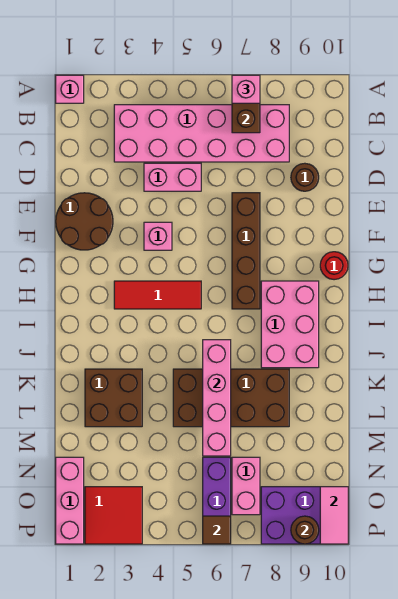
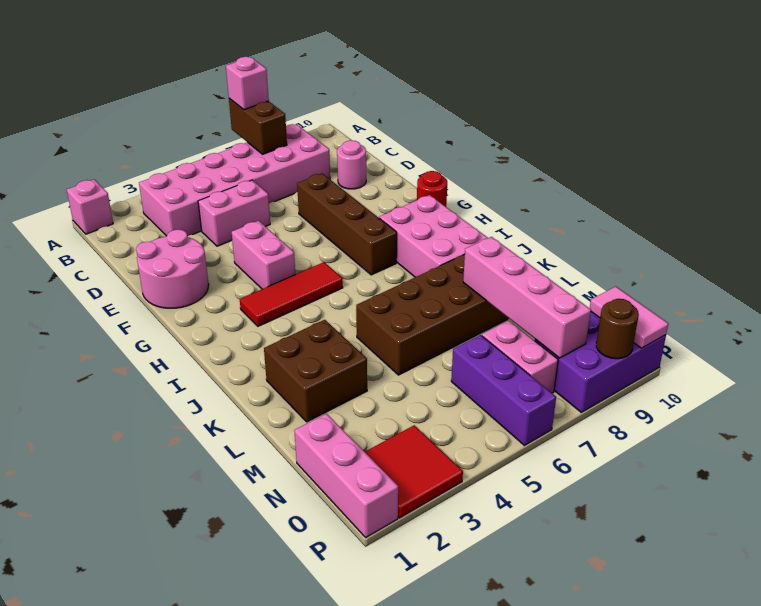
brown round brick D9 level 1 -> pink round brick D9 level 1
brown round brick E1:F2 level 1 -> pink round brick E1:F2 level 1
pink brick F4 level 1 -> pink brick F4:G4 level 1
pink brick J6:M6 level 2 -> pink brick L8:O8 level 2
brown tile P6 level 2 -> none

